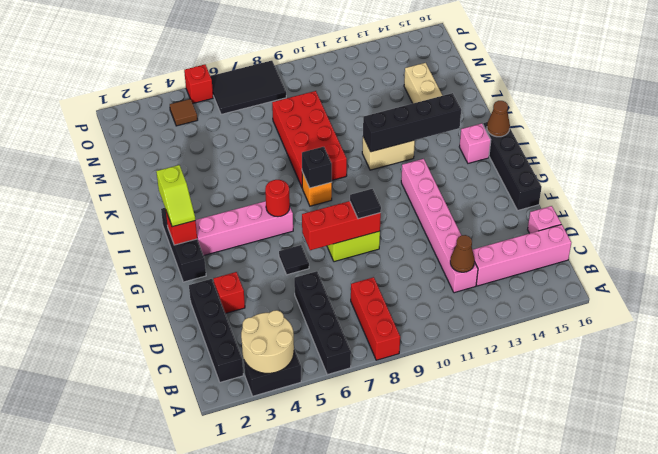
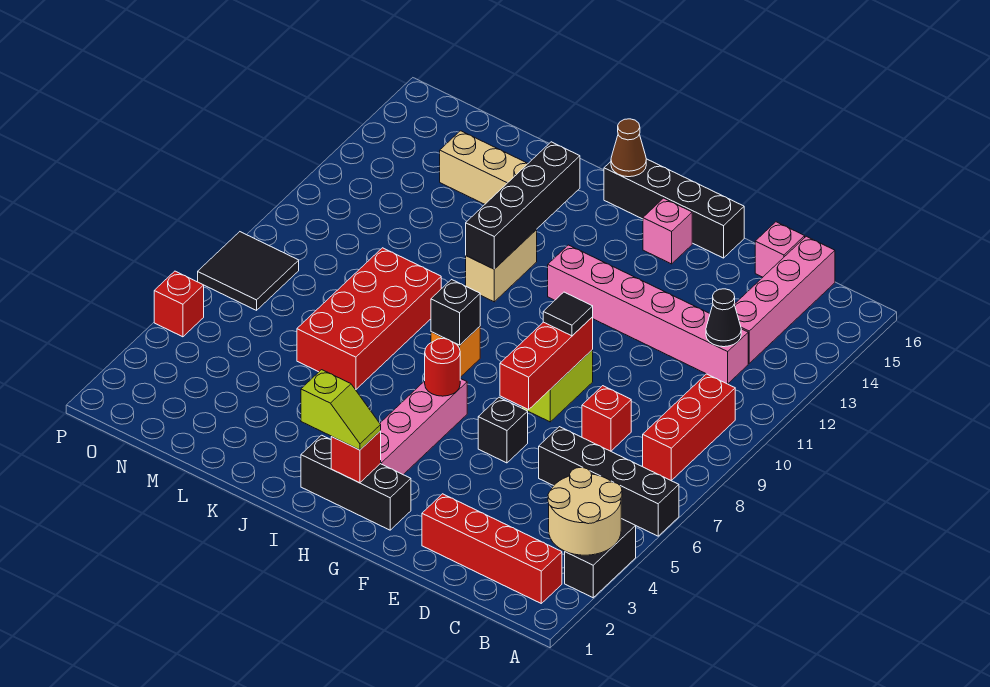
red brick A8:C8 level 1 -> red brick B8:B10 level 1
black brick B2:E2 level 1 -> red brick B2:E2 level 1
brown cone C12 level 2 -> black cone C12 level 2
red brick E3 level 1 -> red brick D8 level 1
black tile F6 level 1 -> black brick F6 level 1
pink brick I15 level 1 -> pink brick G15 level 1
red brick J8:M9 level 1 -> red brick K6:L9 level 1
brown tile O4 level 1 -> none
black tile O6:P8 level 1 -> black tile O7:P8 level 1

